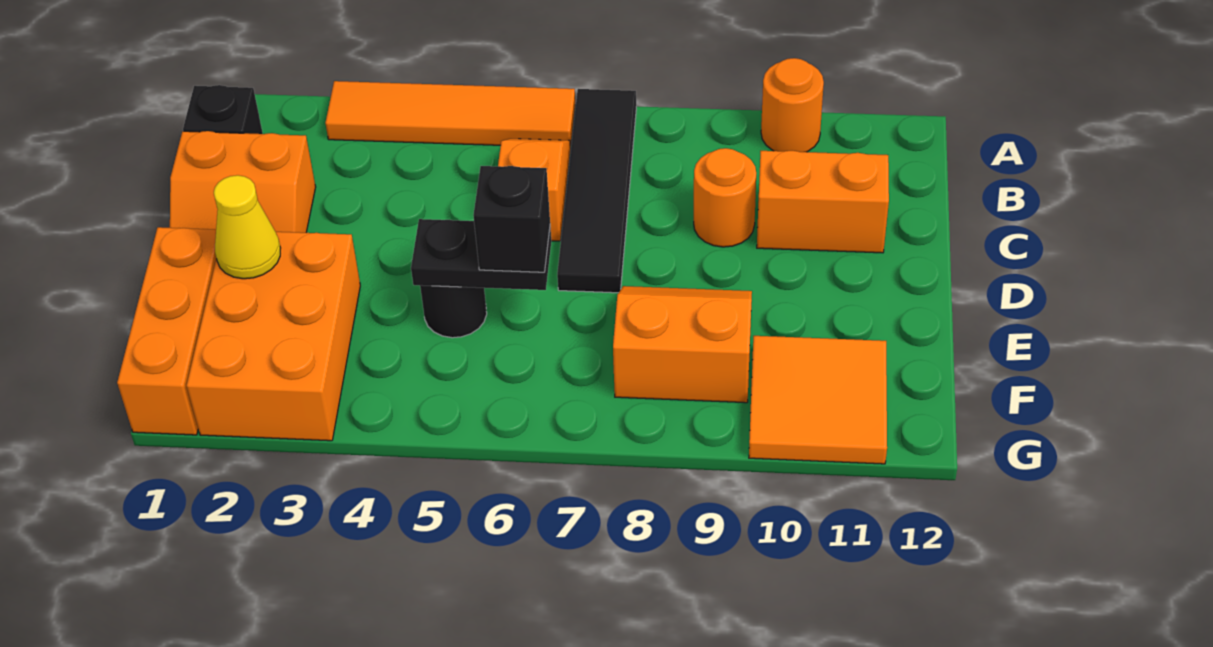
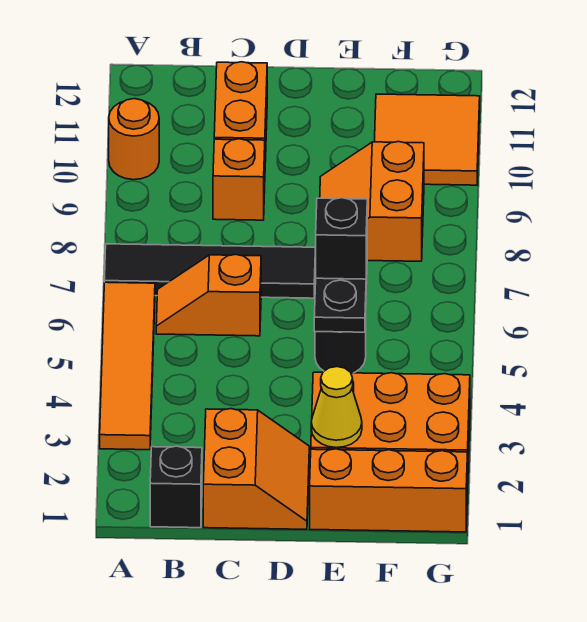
orange round brick C9 level 1 -> orange brick C9 level 1

